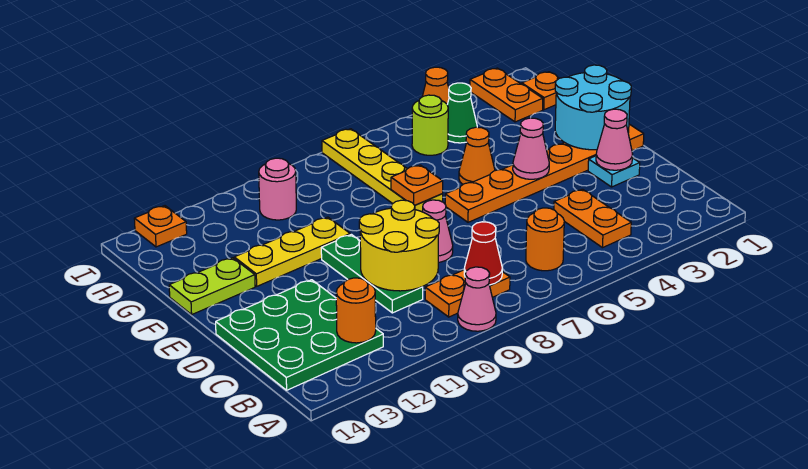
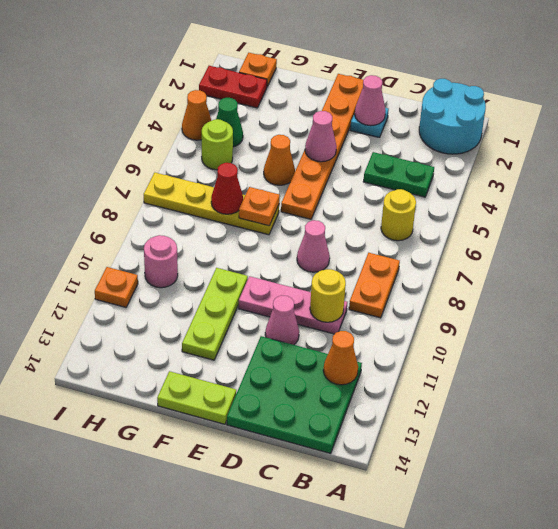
pink cone A9 level 1 -> pink cone D11 level 1
orange plate B4:C4 level 1 -> green plate B4:C4 level 1
orange round brick B6 level 1 -> yellow round brick B6 level 1
red cone B8 level 2 -> red cone G7 level 2
orange round brick B12 level 2 -> orange cone B12 level 2
yellow round brick C9:D10 level 2 -> yellow round brick C10 level 2
green plate C10:E10 level 1 -> pink plate C10:E10 level 1
cyan round brick E1:F2 level 2 -> cyan round brick A1:B2 level 1
yellow plate F10:F12 level 1 -> lime plate F10:F12 level 1
lime plate F13:F14 level 1 -> lime plate E14:F14 level 1
orange plate H2:I2 level 1 -> red plate H2:I2 level 1
orange plate I13 level 1 -> orange plate I11 level 1

